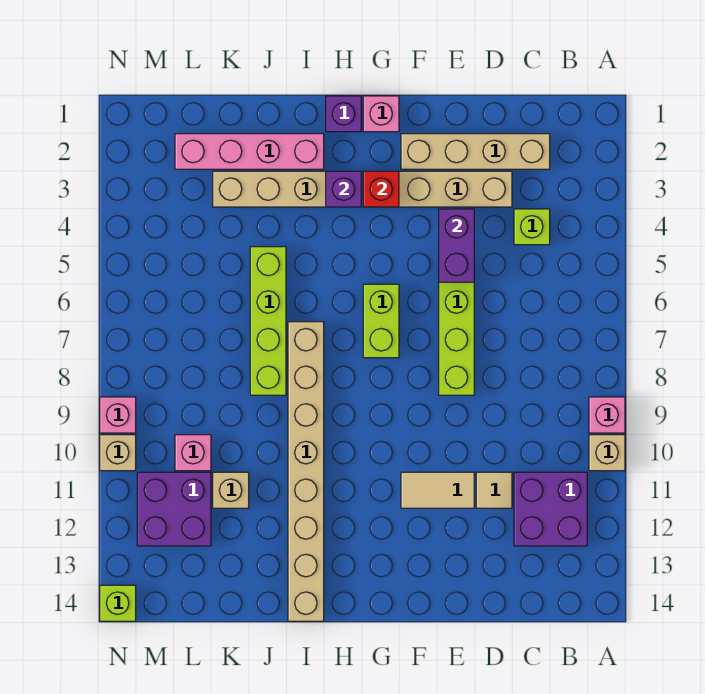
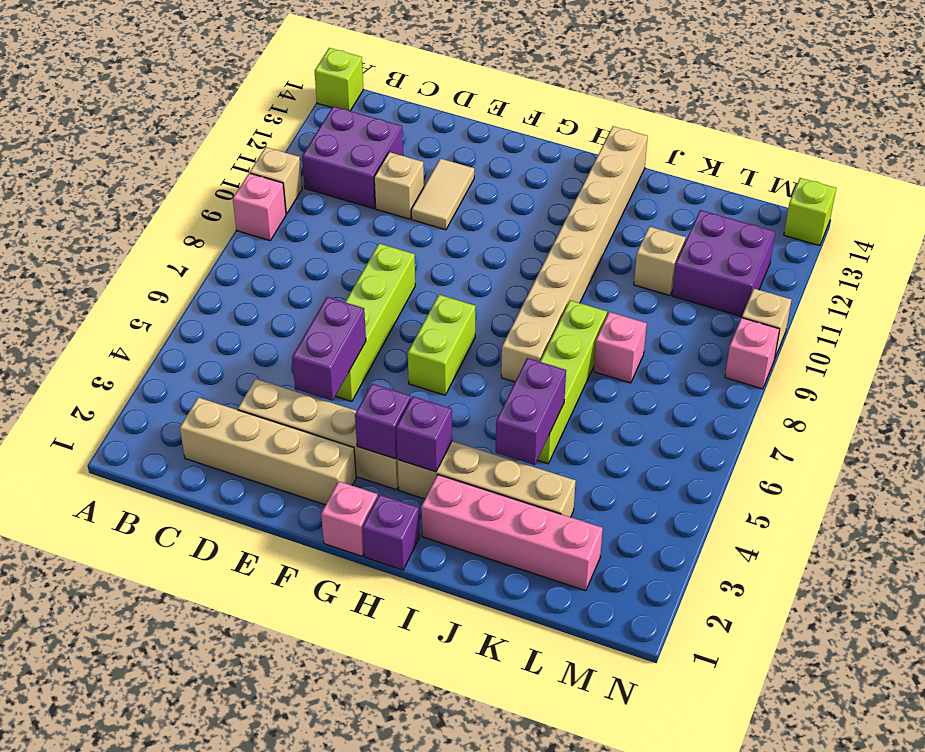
lime brick C4 level 1 -> lime brick A14 level 1
tan tile D11 level 1 -> tan brick D11 level 1
tan tile E11:F11 level 1 -> tan tile E11:E12 level 1
red brick G3 level 2 -> purple brick G3 level 2
none -> purple brick J4:J5 level 2
pink brick L10 level 1 -> pink brick K8 level 1

